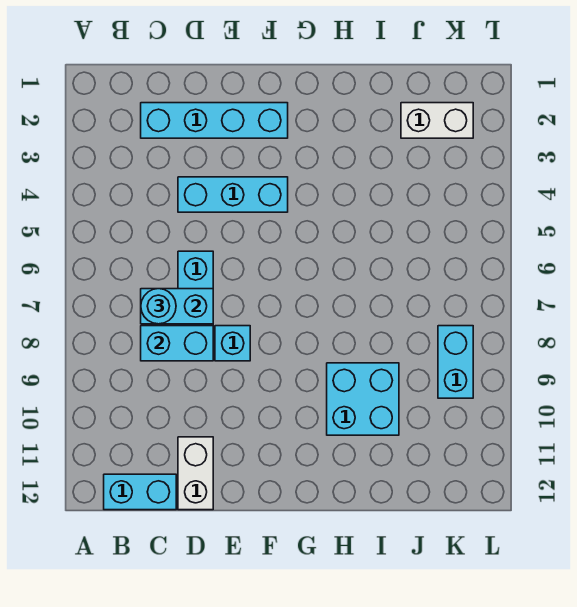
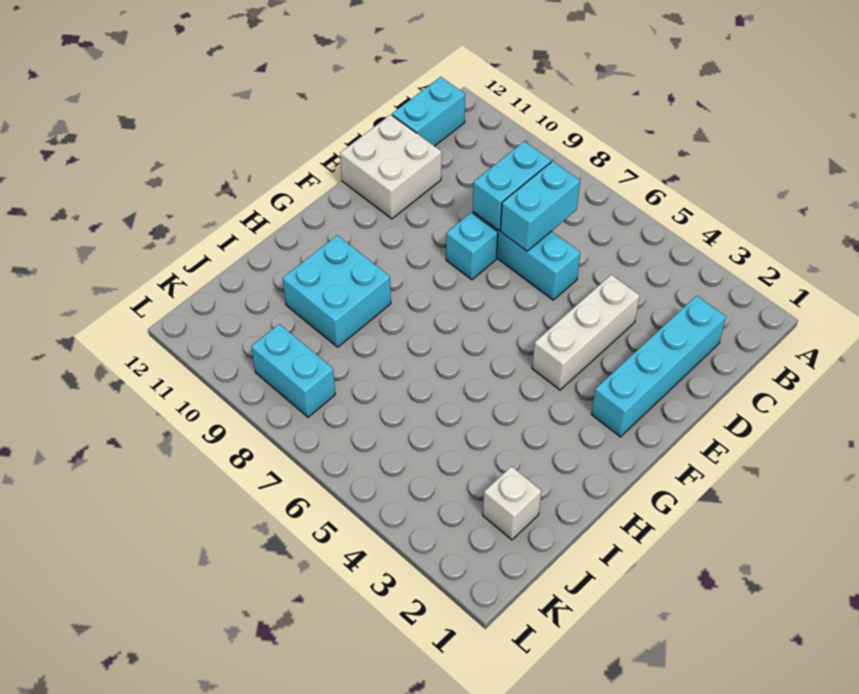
cyan round brick C7 level 3 -> none
cyan brick D4:F4 level 1 -> white brick D4:F4 level 1
white brick D11:D12 level 1 -> white brick D11:E12 level 1
white brick J2:K2 level 1 -> white brick J2 level 1

